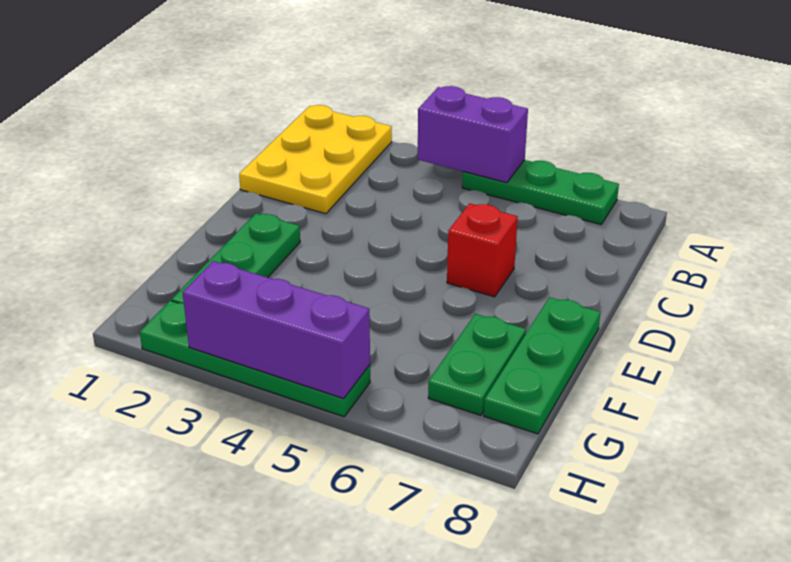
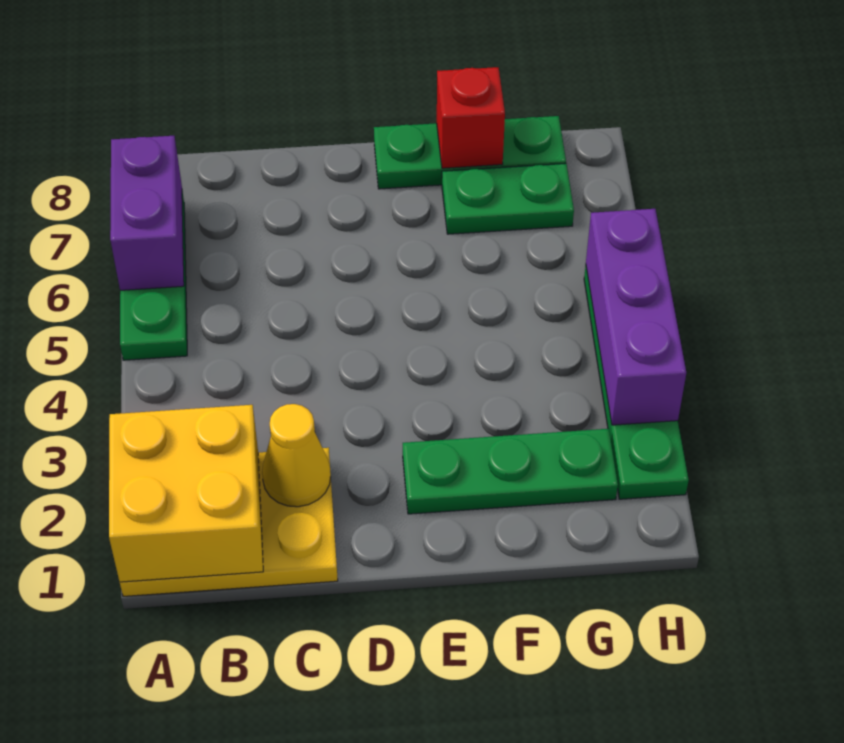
none -> yellow brick A1:B2 level 2
purple brick A4:A5 level 2 -> purple brick A6:A7 level 2
none -> yellow cone C2 level 2
red brick D6 level 1 -> red brick F8 level 2

